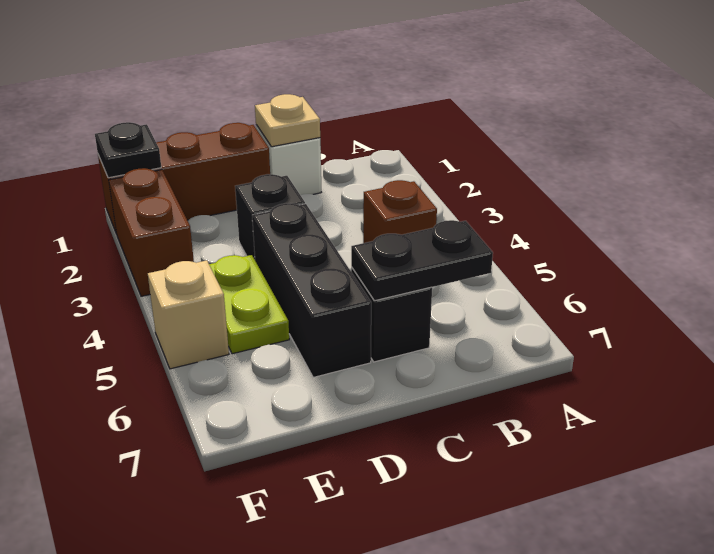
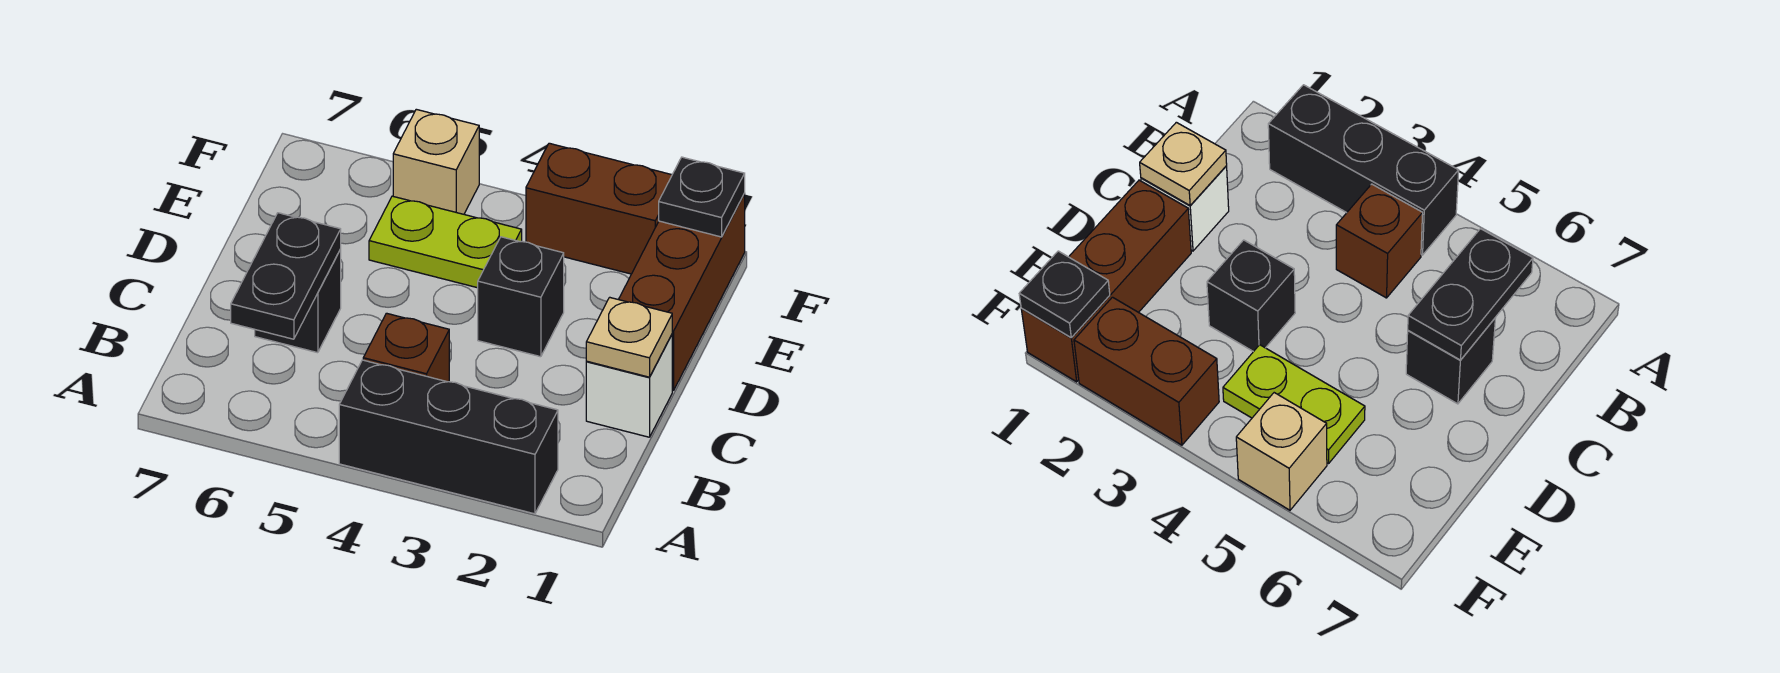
black brick D4:D6 level 1 -> black brick A2:A4 level 1

